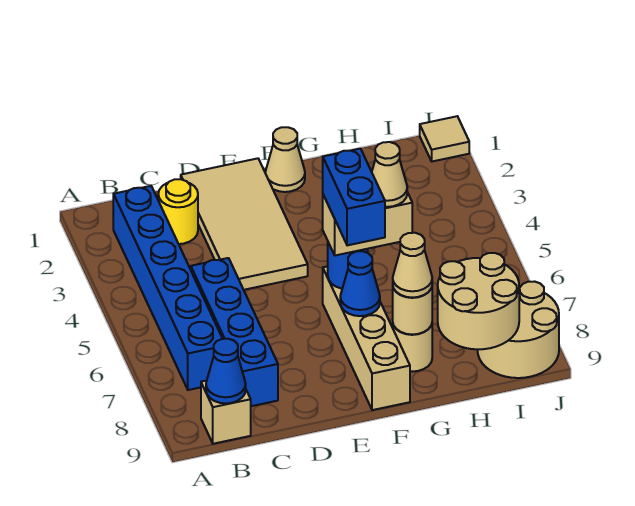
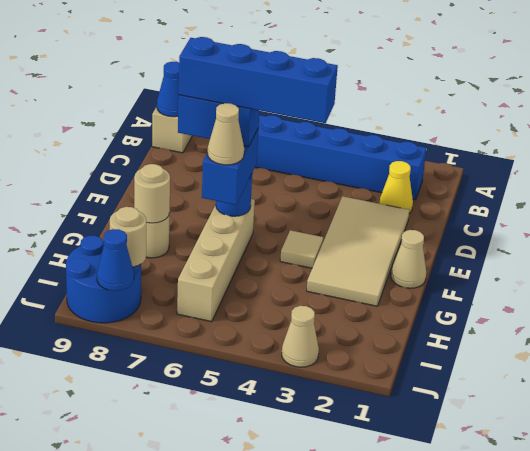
yellow round brick C2 level 1 -> yellow cone C2 level 1
blue brick C5:C8 level 1 -> blue brick F4:F7 level 5
tan tile D1:E4 level 1 -> tan tile D2:G3 level 1
tan brick F6:F9 level 1 -> tan brick F6:I6 level 1
tan brick F6:G6 level 3 -> blue brick F6:G6 level 3
blue cone F7 level 2 -> blue cone J8 level 2
tan cone G8 level 3 -> tan cone J3 level 1
tan round brick H8:I9 level 2 -> tan round brick I8 level 2
tan round brick I8:J9 level 1 -> blue round brick I8:J9 level 1
tan tile J1 level 1 -> tan tile F4 level 1

